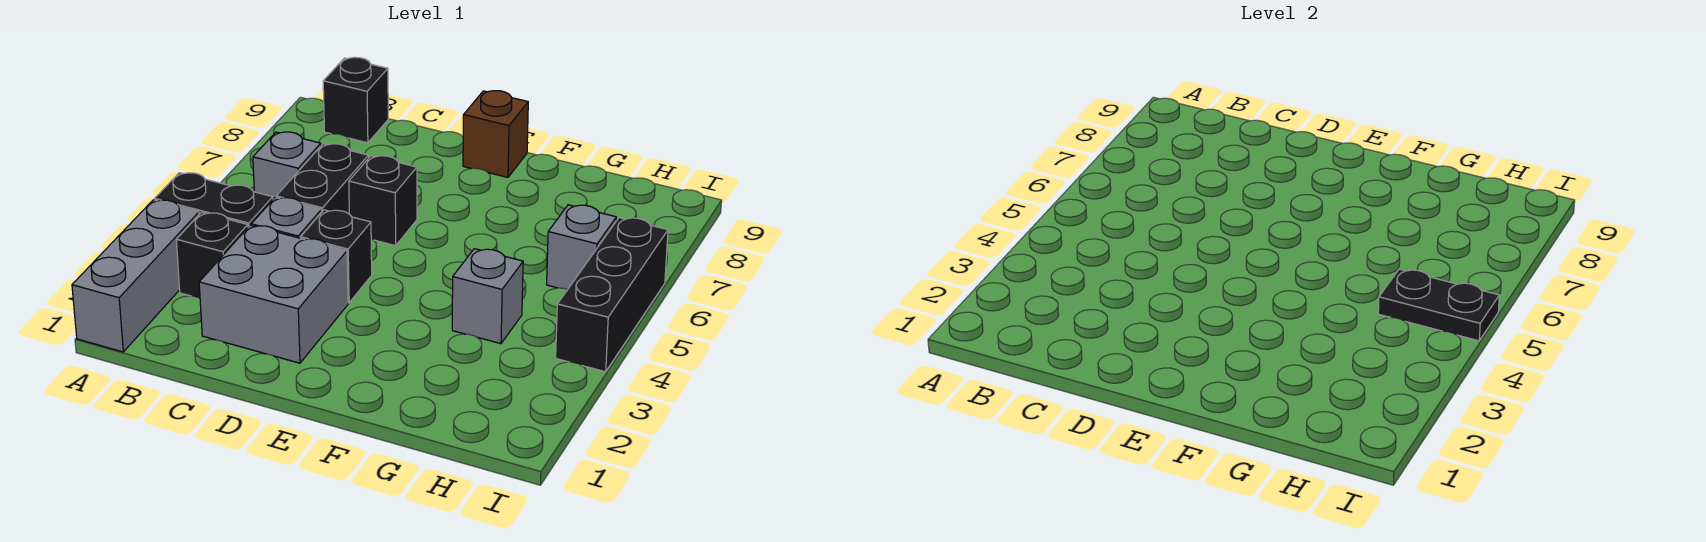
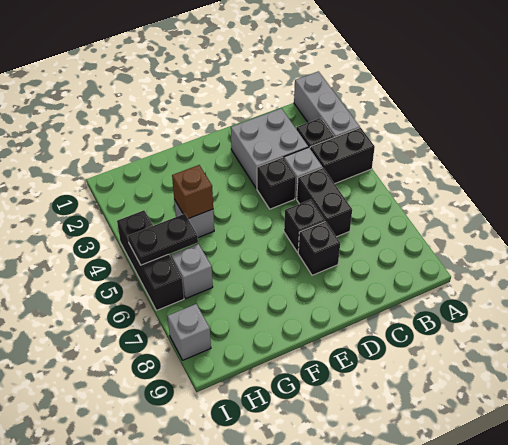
grey brick B6 level 1 -> grey brick I8 level 1
black brick B9 level 1 -> black brick D7 level 1
brown brick E9 level 1 -> brown brick G4 level 2

